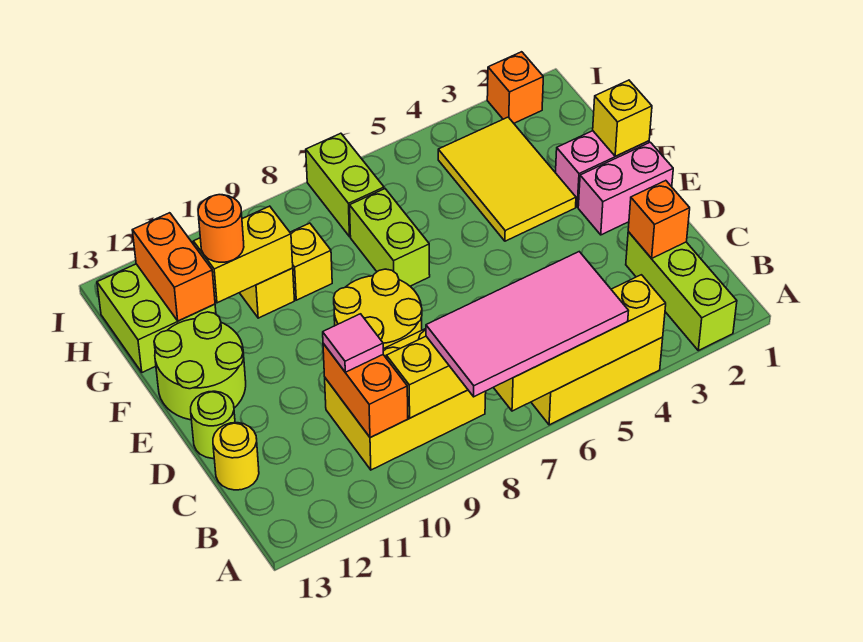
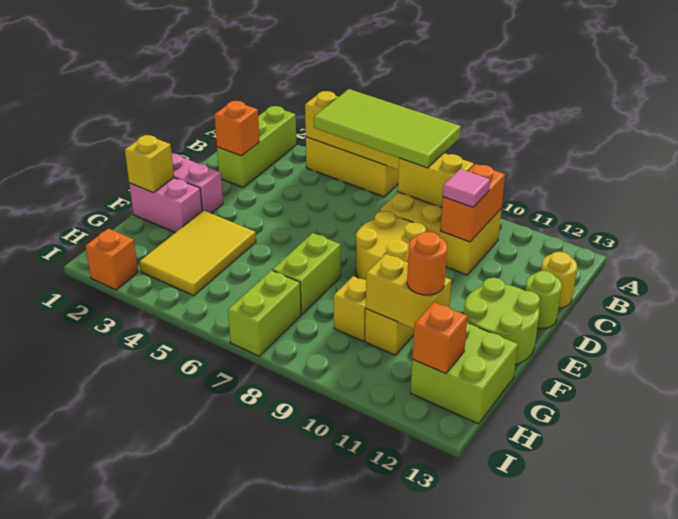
pink tile A5:B8 level 3 -> lime tile A5:B8 level 3
orange brick G12:H12 level 2 -> orange brick H12 level 2

